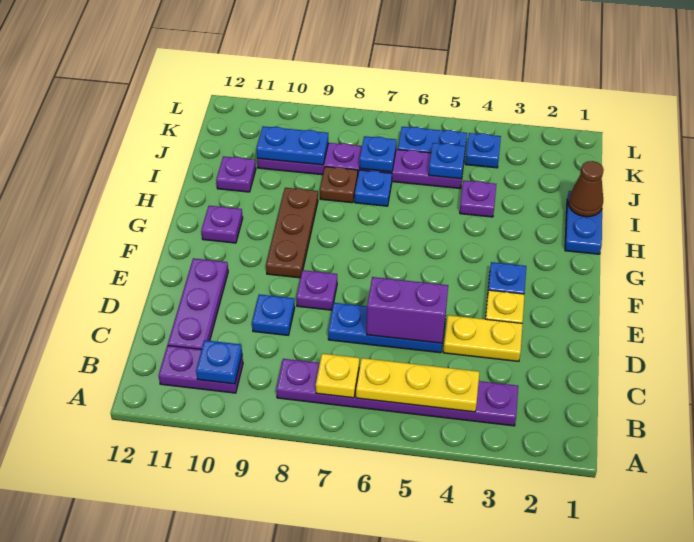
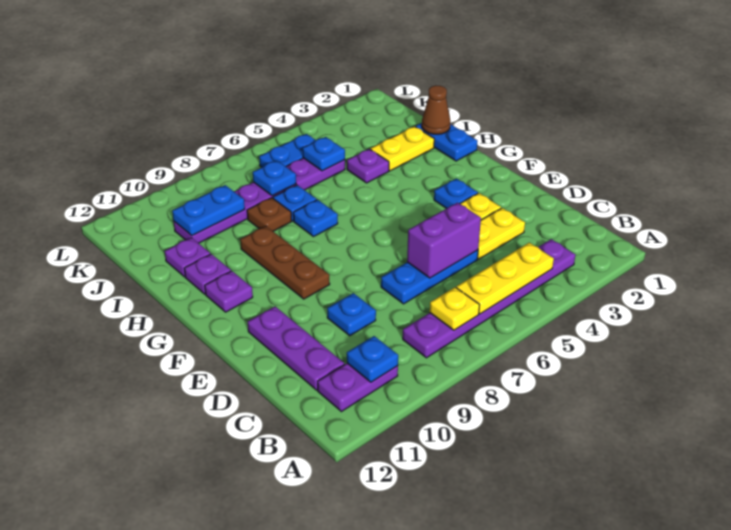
purple plate E8 level 1 -> purple plate H11 level 1
none -> yellow plate I2:I3 level 1
blue plate K4 level 1 -> blue plate H7 level 1

